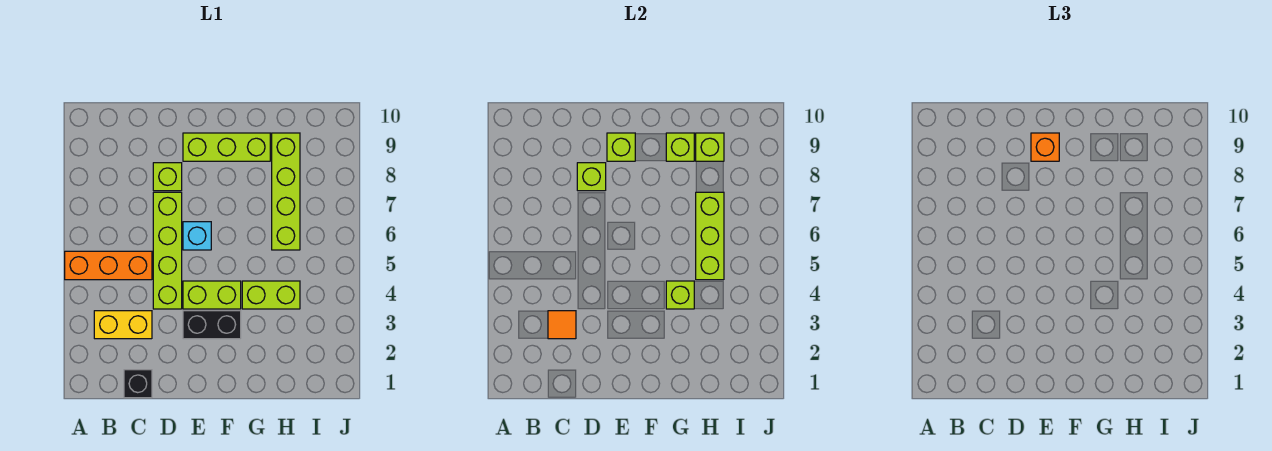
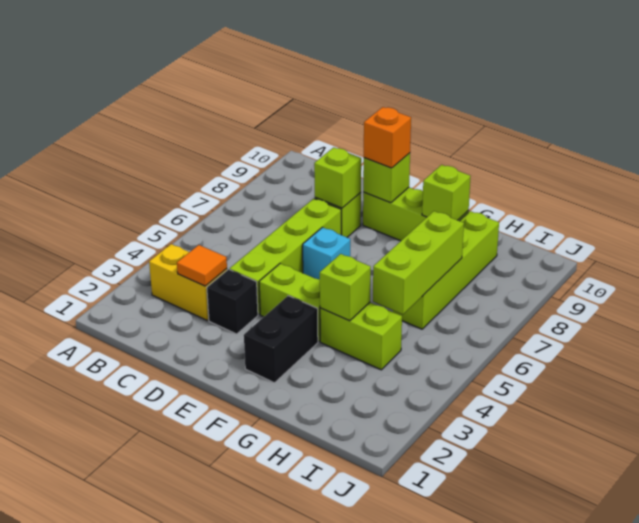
orange brick A5:C5 level 1 -> none
black brick C1 level 1 -> black brick D3 level 1
black brick E3:F3 level 1 -> black brick F2:F3 level 1
lime brick H9 level 2 -> none

